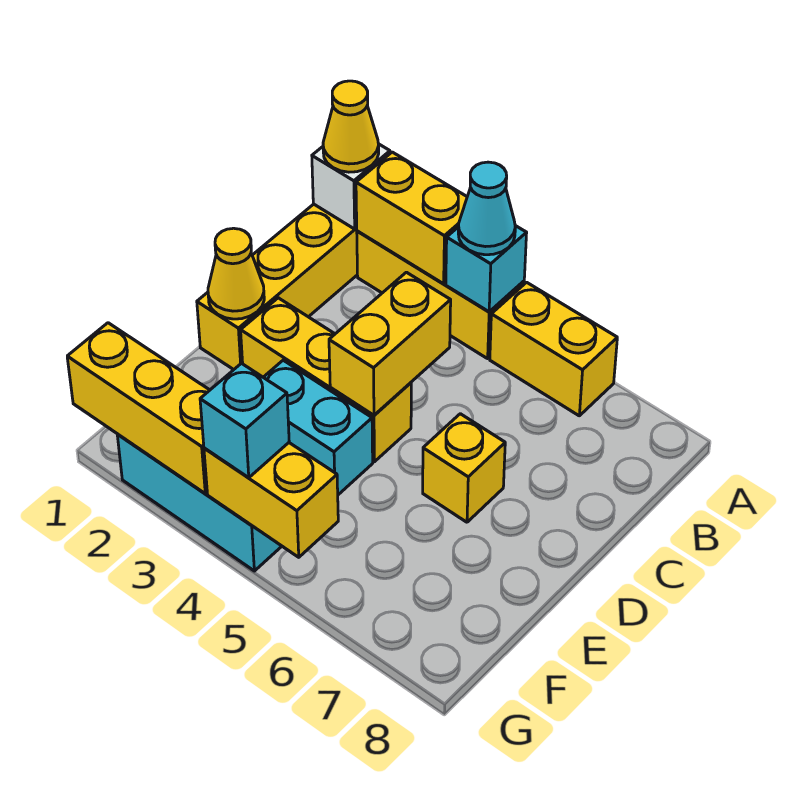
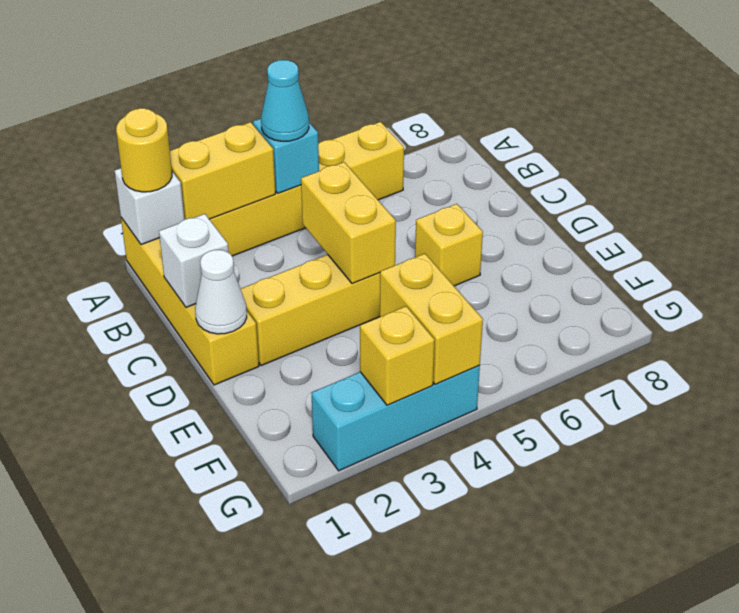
yellow cone A1 level 3 -> yellow round brick A1 level 3
none -> white brick C1 level 2
yellow cone D1 level 2 -> white cone D1 level 2
cyan brick E3:E4 level 1 -> none
yellow brick G1:G3 level 2 -> yellow brick G3 level 2
yellow brick G4:G5 level 2 -> yellow brick F4:G4 level 2
cyan brick G4 level 3 -> none

